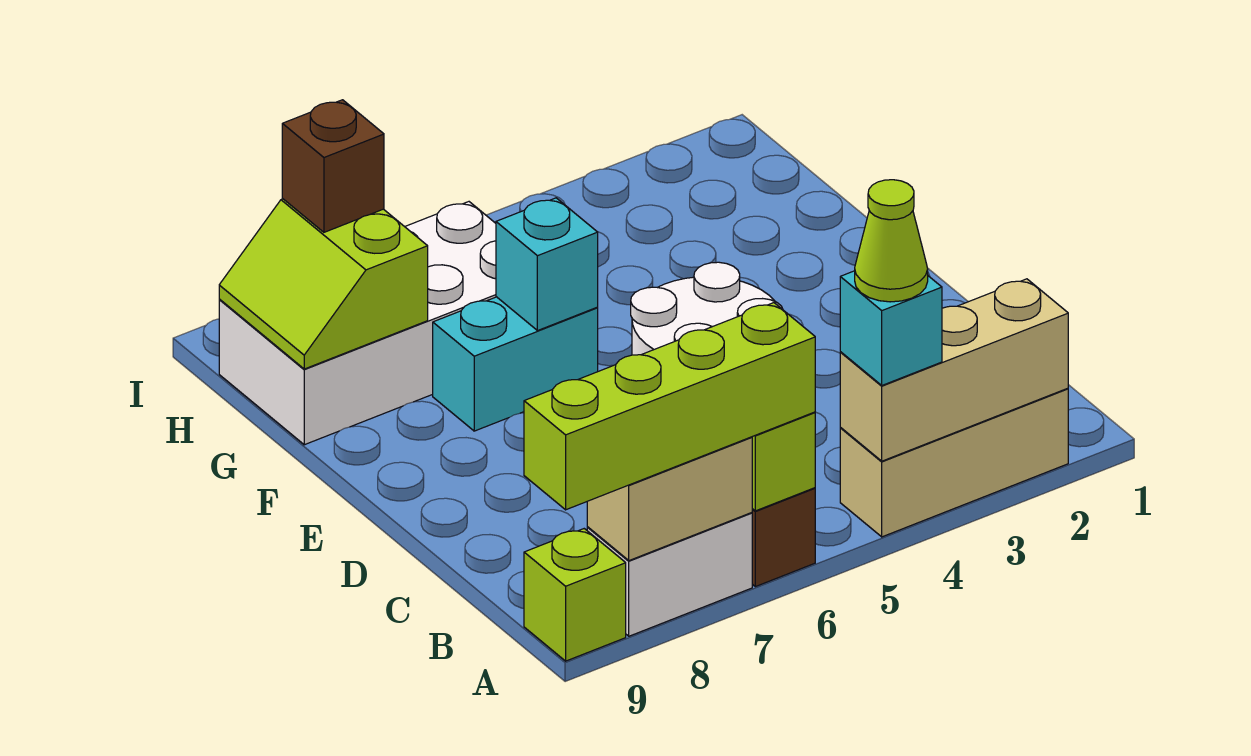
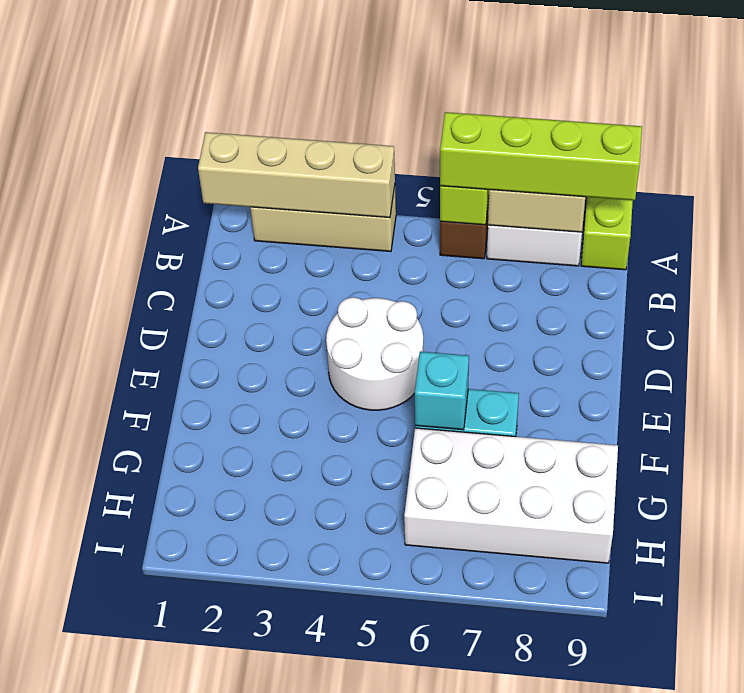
tan brick A2:A4 level 2 -> tan brick A1:A4 level 2
cyan brick A4 level 3 -> none
lime cone A4 level 4 -> none
lime slope G8:H9 level 2 top 8 -> none
brown brick H8 level 3 -> none

